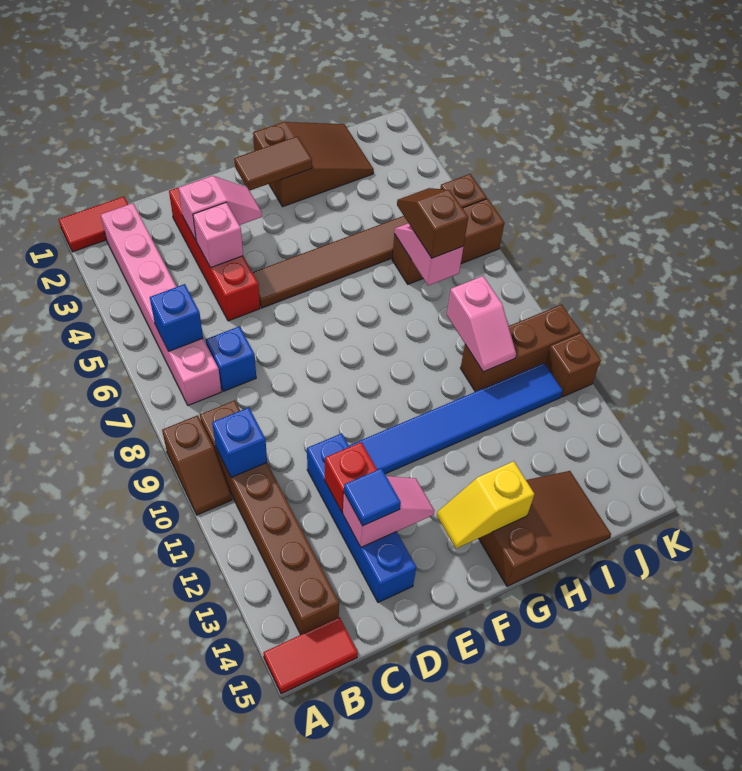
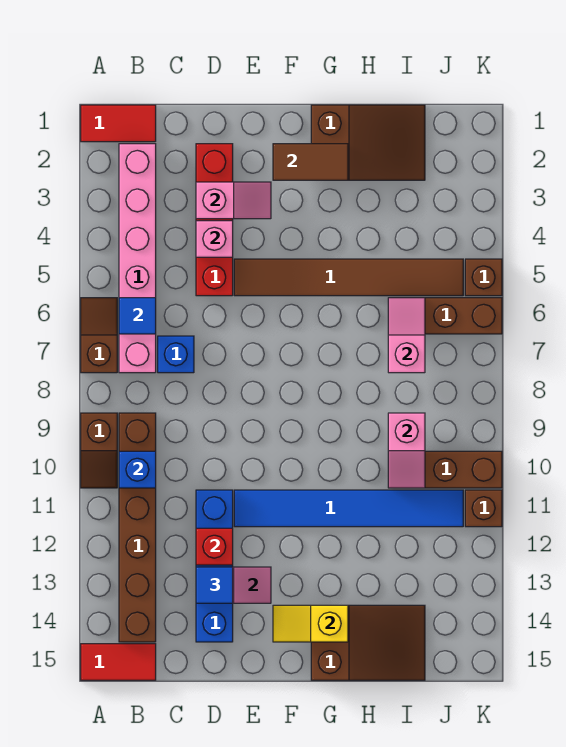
blue brick B6 level 2 -> blue tile B6 level 2
brown slope I6:I7 level 3 top 7 -> brown slope A6:A7 level 1 top 7

